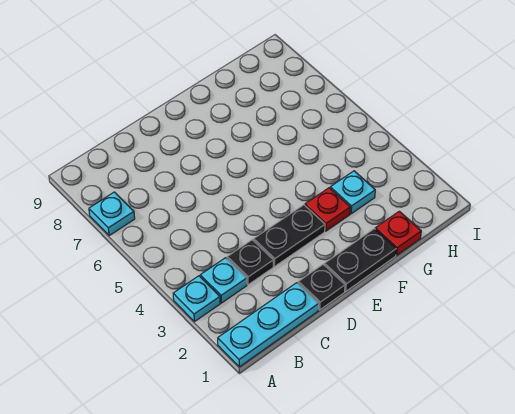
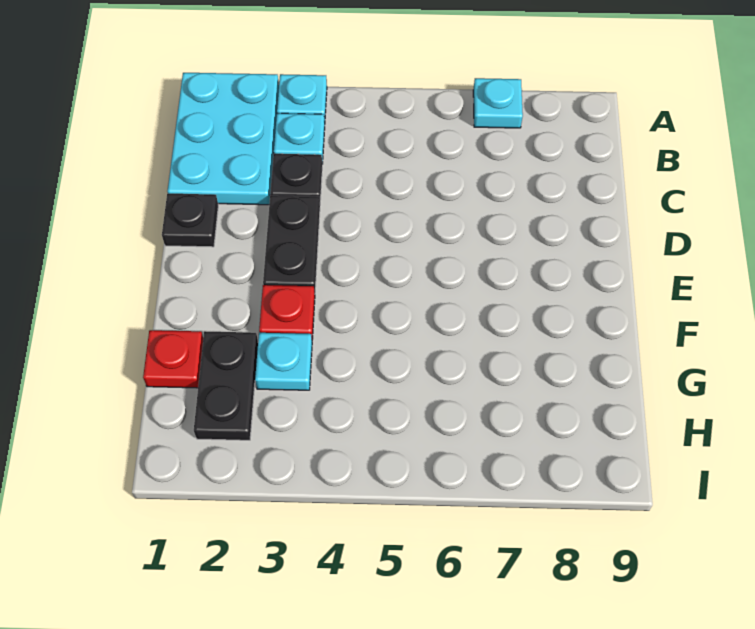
cyan plate A1:C1 level 1 -> cyan plate A1:C2 level 1
black plate E1:F1 level 1 -> black plate G2:H2 level 1

